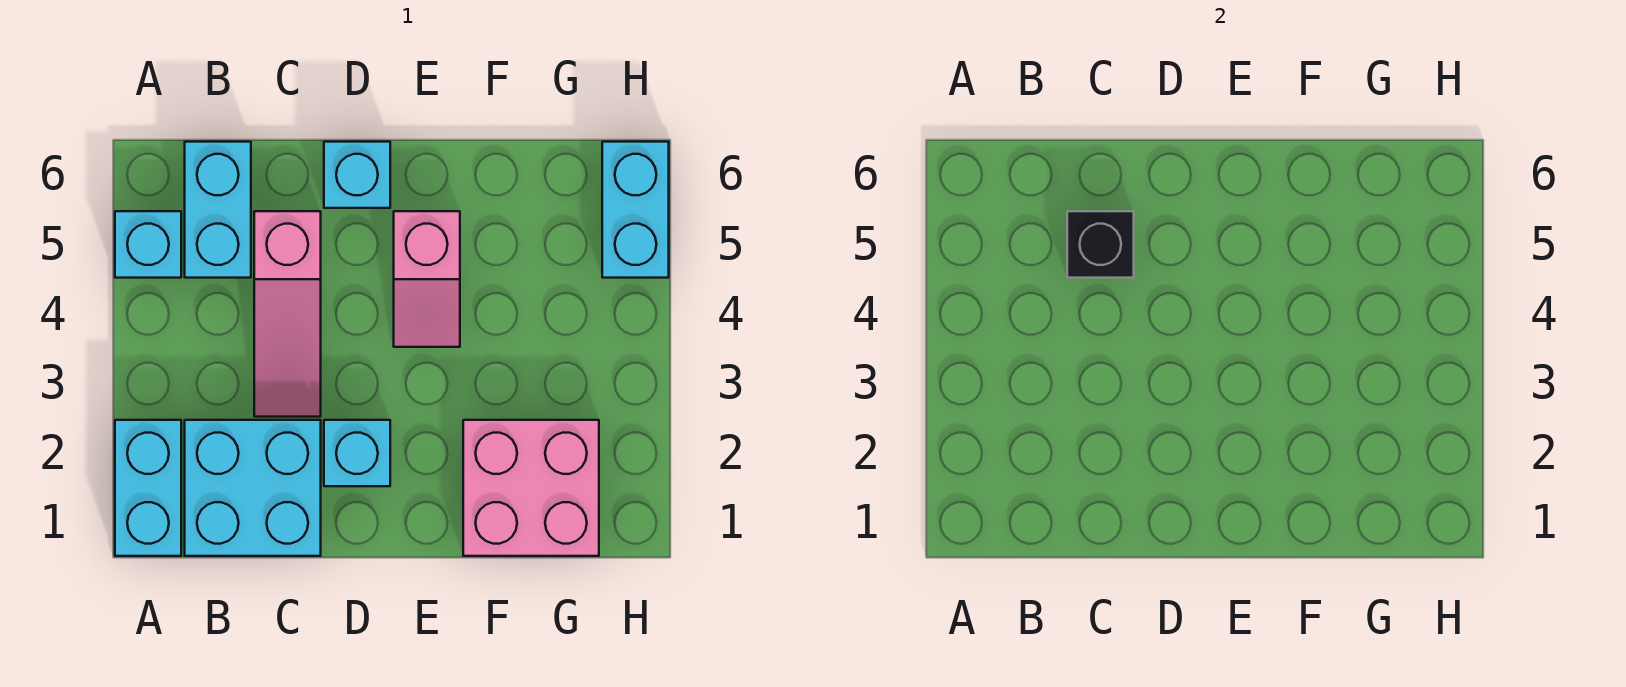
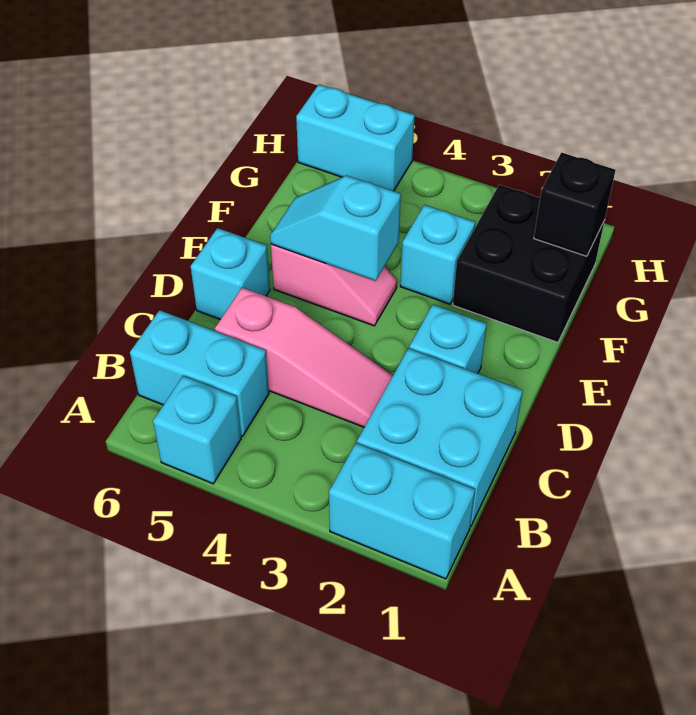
black brick C5 level 2 -> black brick G1 level 2
none -> cyan slope E4:E5 level 2 top 4
pink brick F1:G2 level 1 -> black brick F1:G2 level 1
none -> cyan brick F3 level 1

